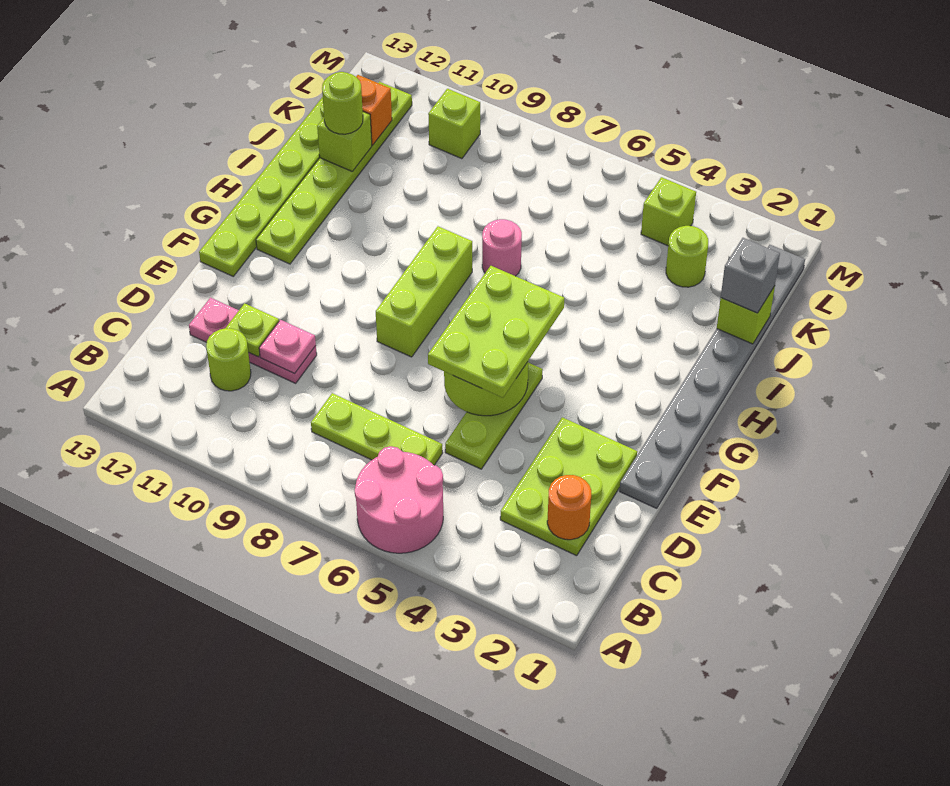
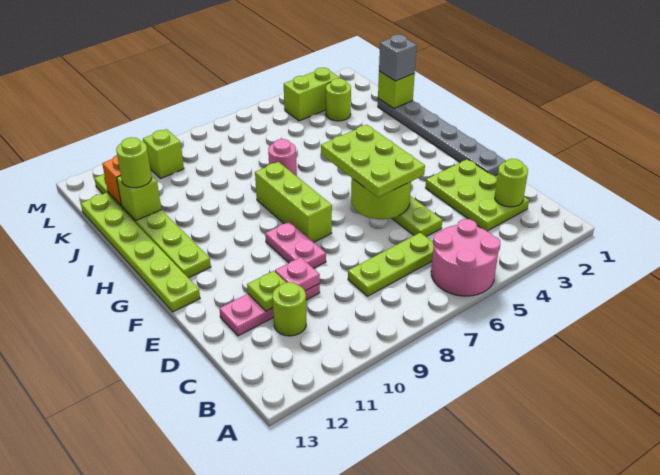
orange round brick C2 level 2 -> lime round brick C2 level 2
grey plate E1:L1 level 1 -> grey plate E1:J1 level 1
none -> pink plate E9:F9 level 1
lime brick L4 level 1 -> lime brick L3:L4 level 1

